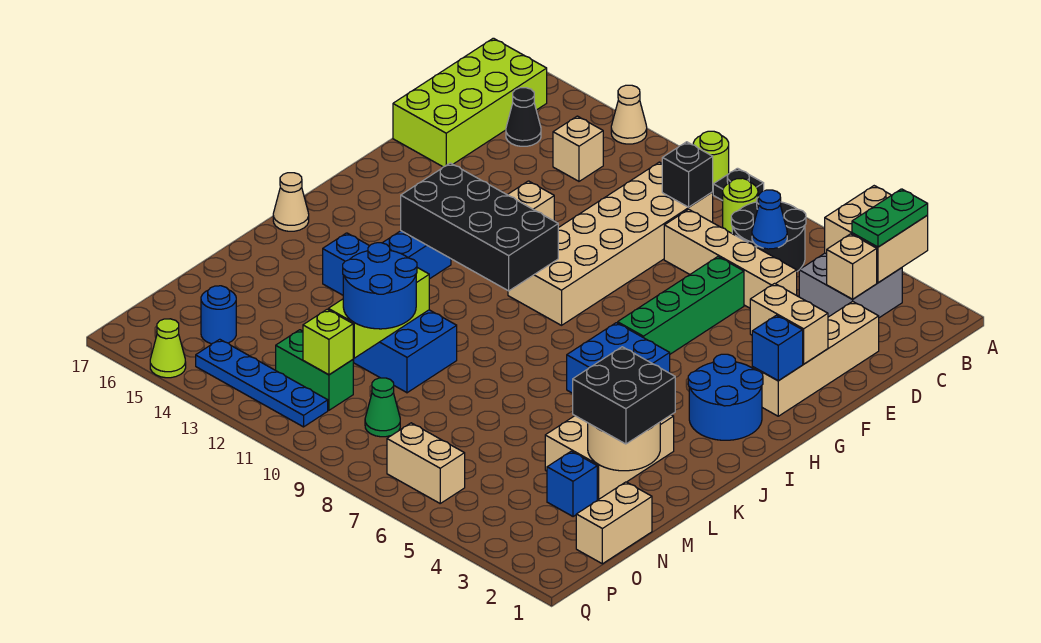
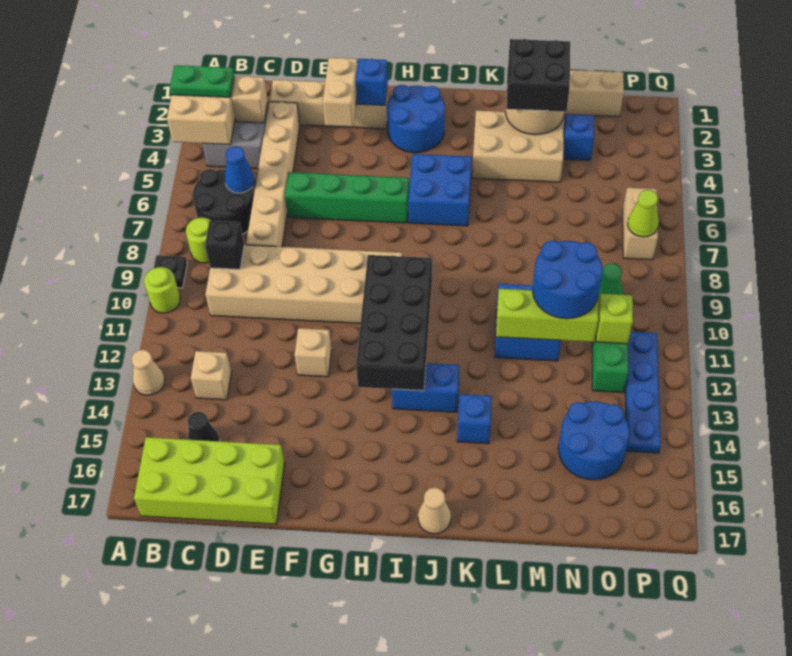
tan brick D5:D8 level 1 -> tan brick D3:D8 level 1
blue round brick O15 level 1 -> blue round brick N14:O15 level 1
lime cone Q15 level 1 -> lime cone P7 level 2

